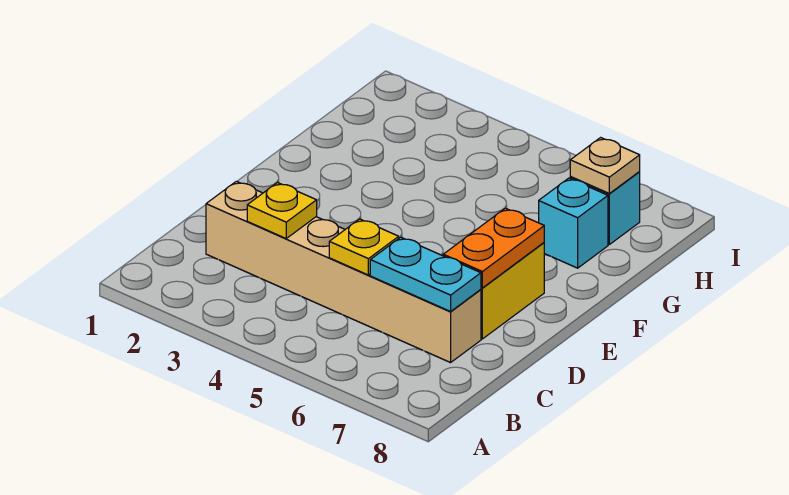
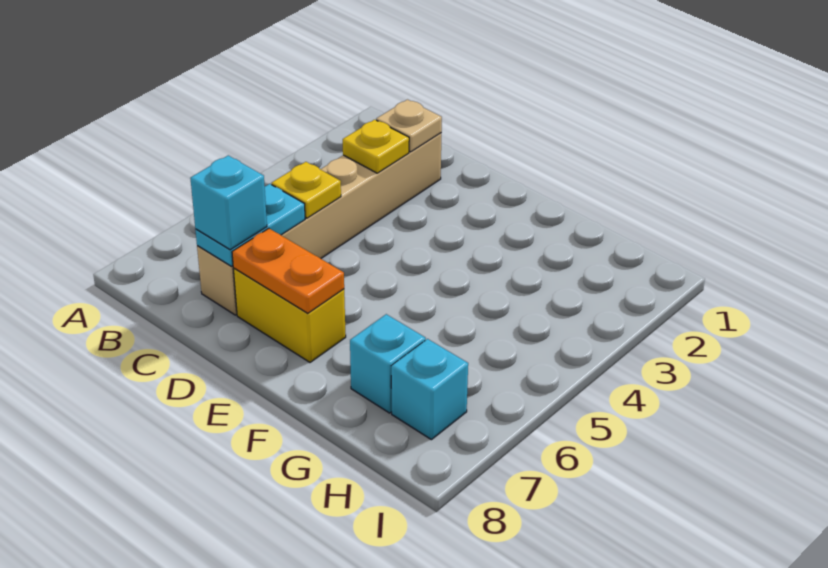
none -> cyan brick C7 level 3
tan plate H7 level 2 -> tan plate C2 level 2

